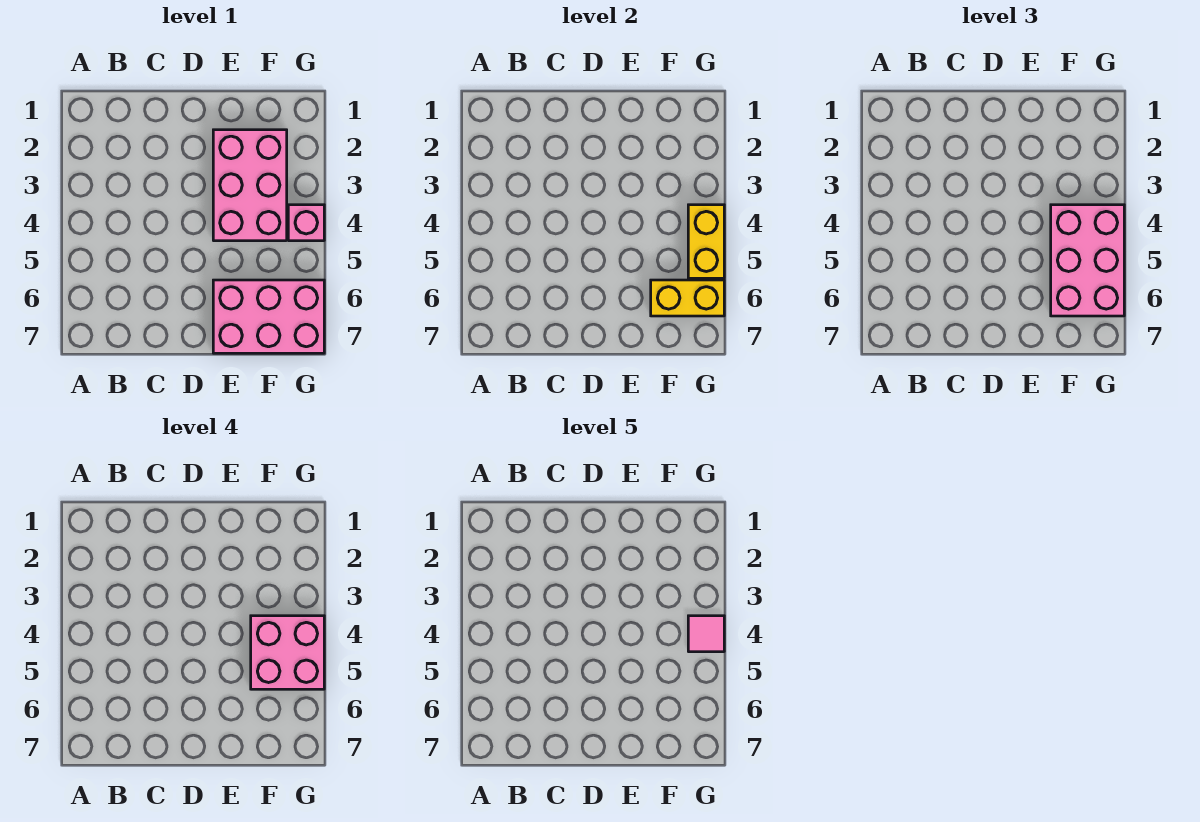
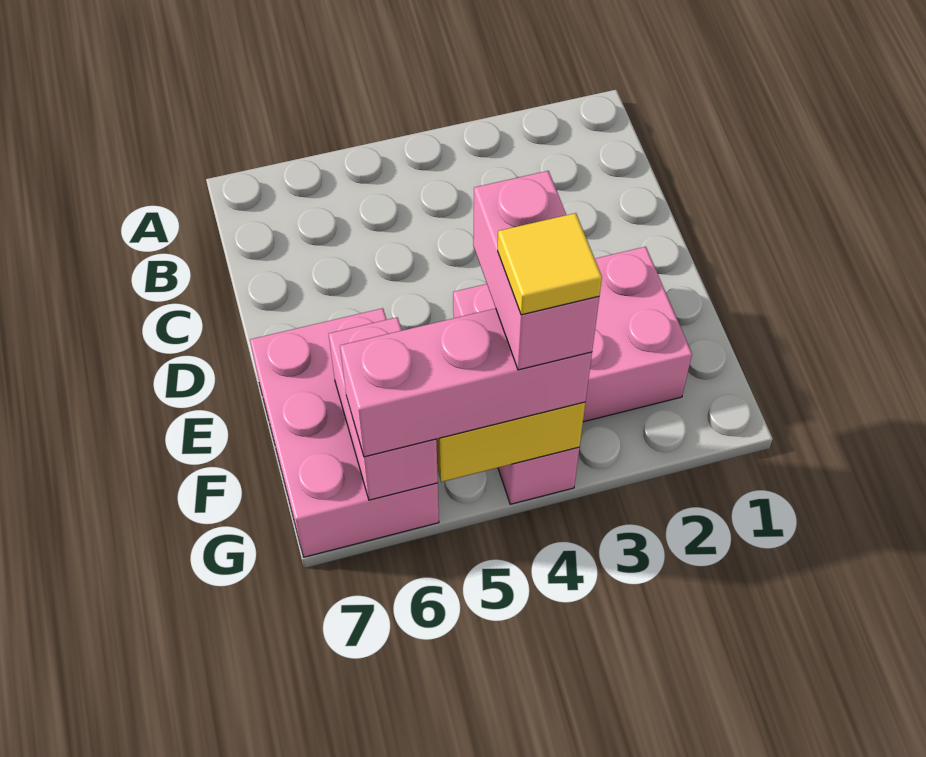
pink brick F4:G6 level 3 -> pink brick G4:G6 level 3
pink brick F4:G5 level 4 -> pink brick F4:G4 level 4
yellow brick F6:G6 level 2 -> pink brick F6:G6 level 2
pink tile G4 level 5 -> yellow tile G4 level 5

